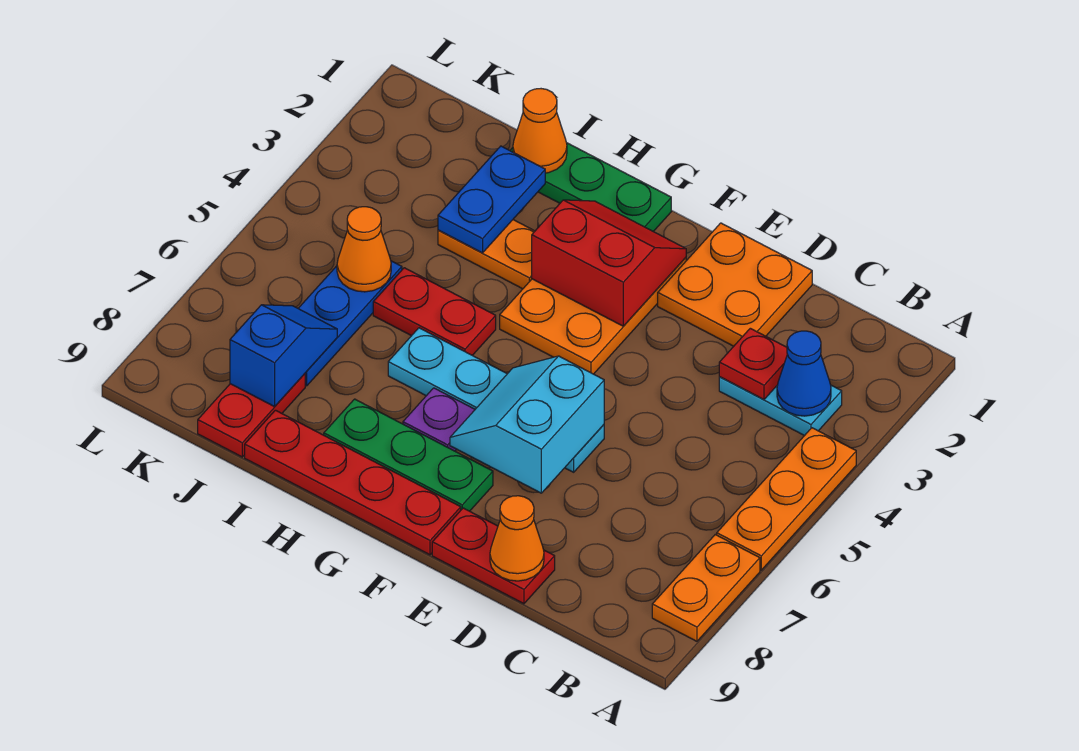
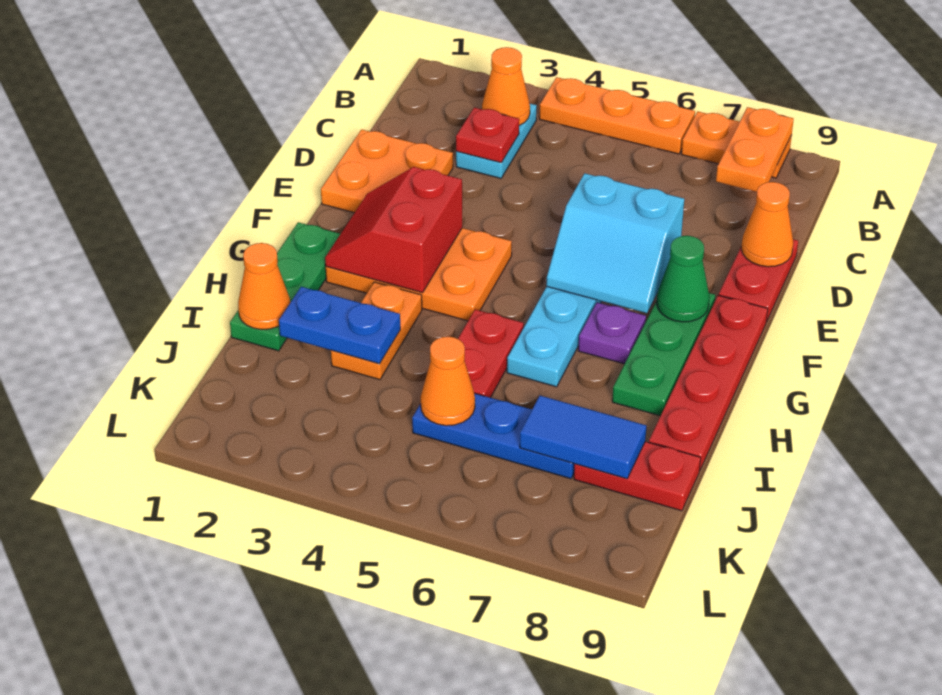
none -> orange plate A8:B8 level 2
blue cone B3 level 2 -> orange cone B3 level 2
none -> green cone F8 level 2
blue slope J7:J8 level 2 top 8 -> blue tile J7:J8 level 2

